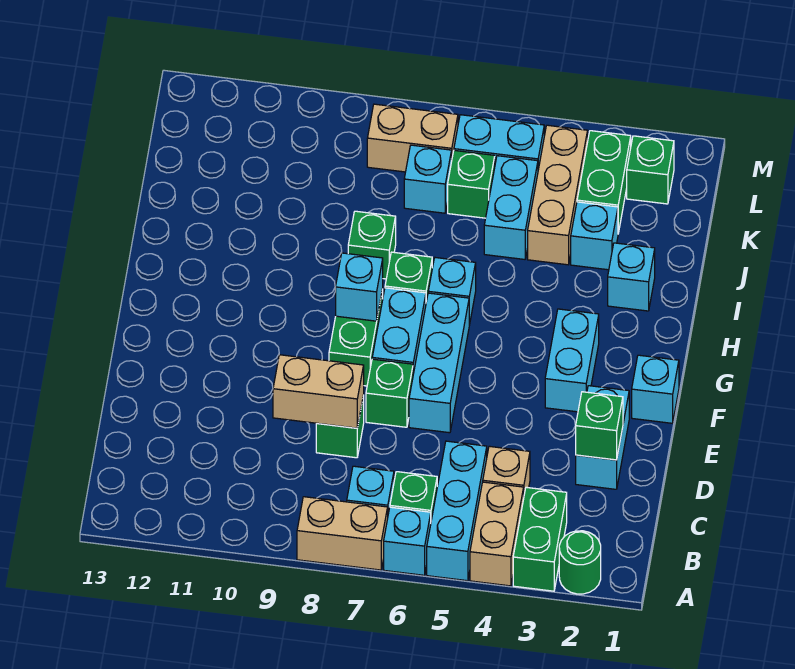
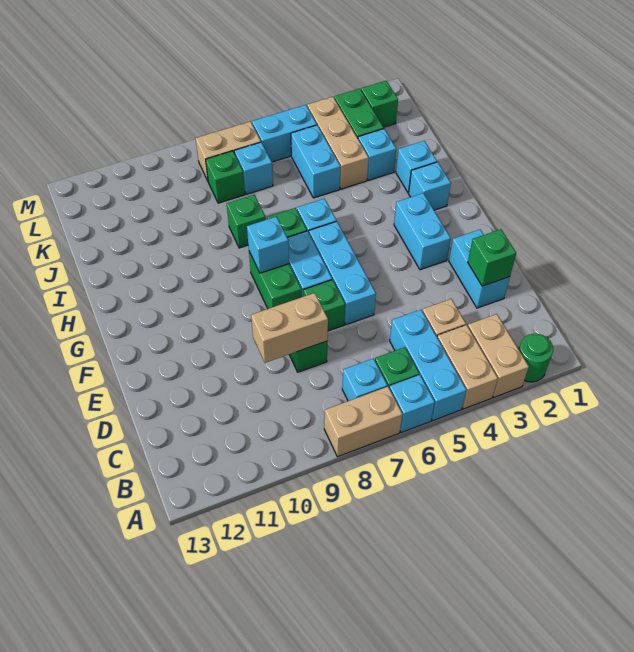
green brick A3:B3 level 1 -> tan brick A3:B3 level 1
cyan brick F1 level 1 -> cyan brick H2 level 1
green brick K6 level 1 -> green brick K8 level 1

